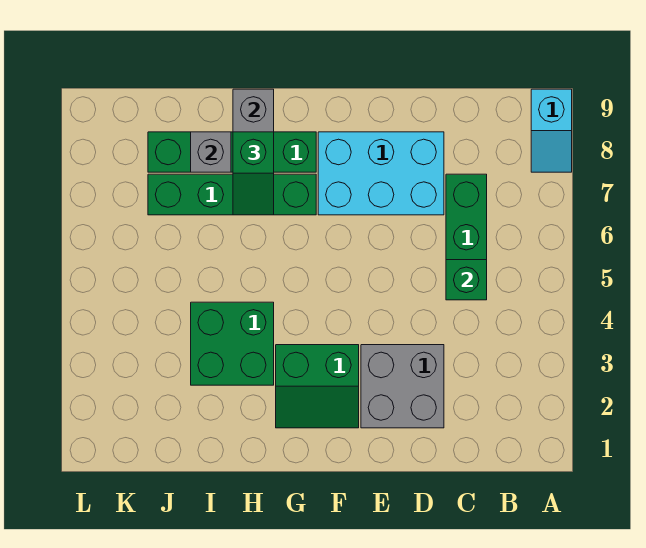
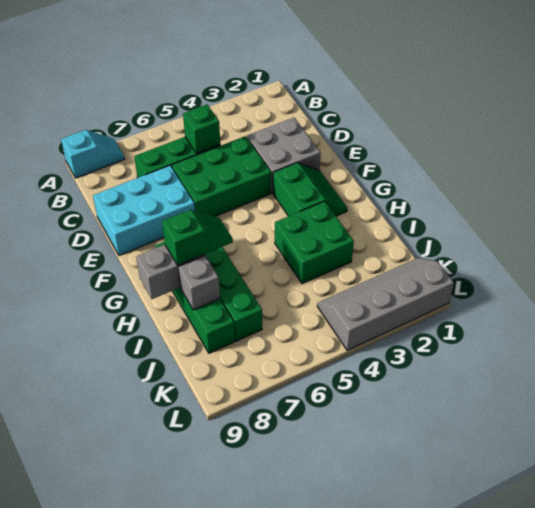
none -> green brick D4:E6 level 1
cyan brick D7:F8 level 1 -> cyan brick D7:E9 level 1
none -> grey slope K1:L4 level 1 top L

